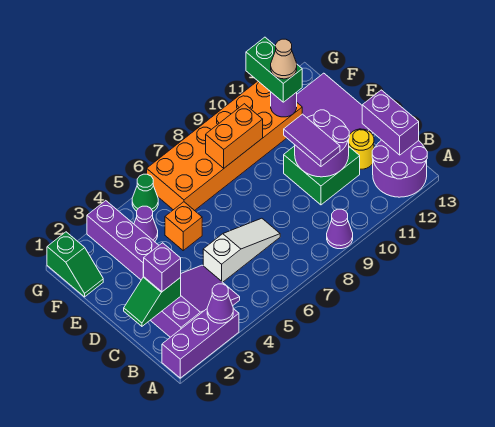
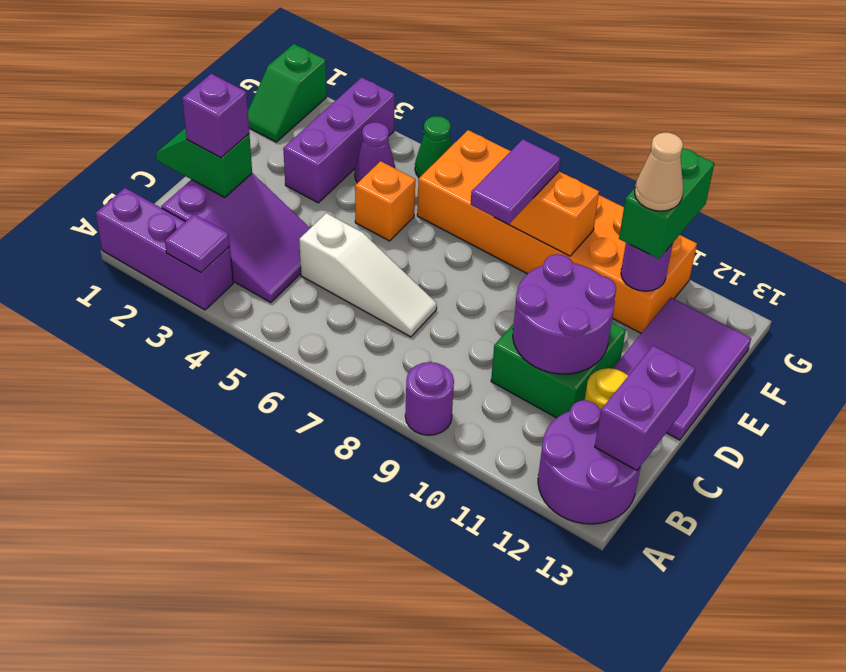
purple cone A3 level 2 -> purple tile A3 level 2
purple cone A9 level 1 -> purple round brick A9 level 1
purple tile C10:D10 level 3 -> purple tile E8:F8 level 3

